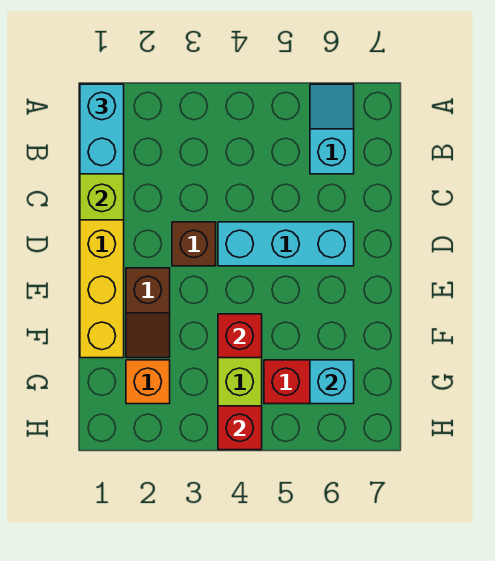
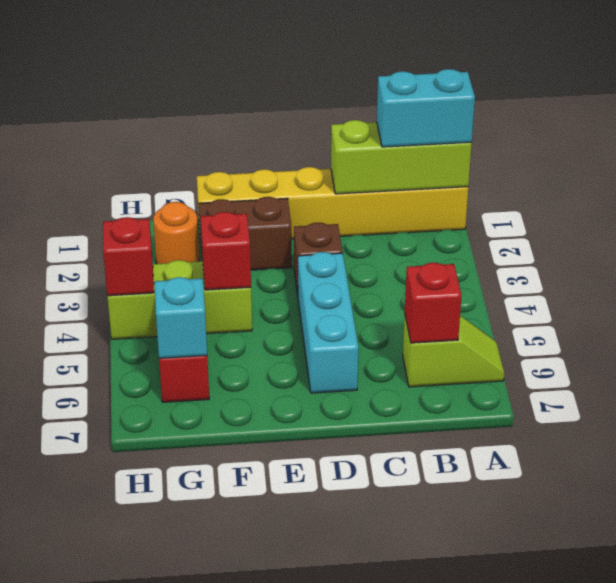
cyan slope A6:B6 level 1 top B -> lime slope A6:B6 level 1 top B
none -> red brick B6 level 2
brown slope E2:F2 level 1 top E -> brown brick E2:F2 level 1
orange brick G2 level 1 -> orange round brick G2 level 1

